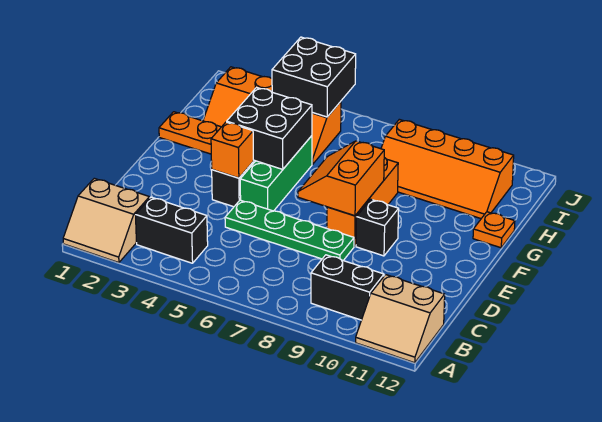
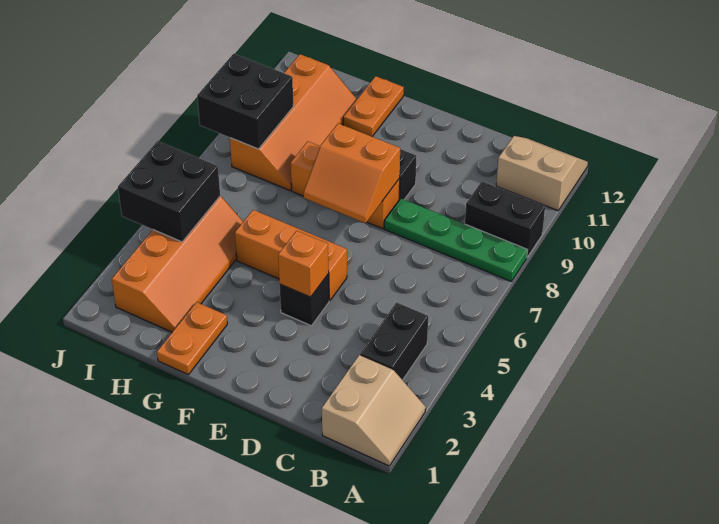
tan slope A11:B12 level 1 top B -> tan slope A11:B12 level 1 top 11
black brick B9:B10 level 1 -> black brick A9:B9 level 1
green plate D5:D8 level 1 -> green plate A8:D8 level 1
green brick E5:G5 level 1 -> orange brick E5:G5 level 1
black brick F4:G5 level 2 -> black brick I8:J9 level 2
orange plate G12 level 1 -> orange plate G11:G12 level 1

